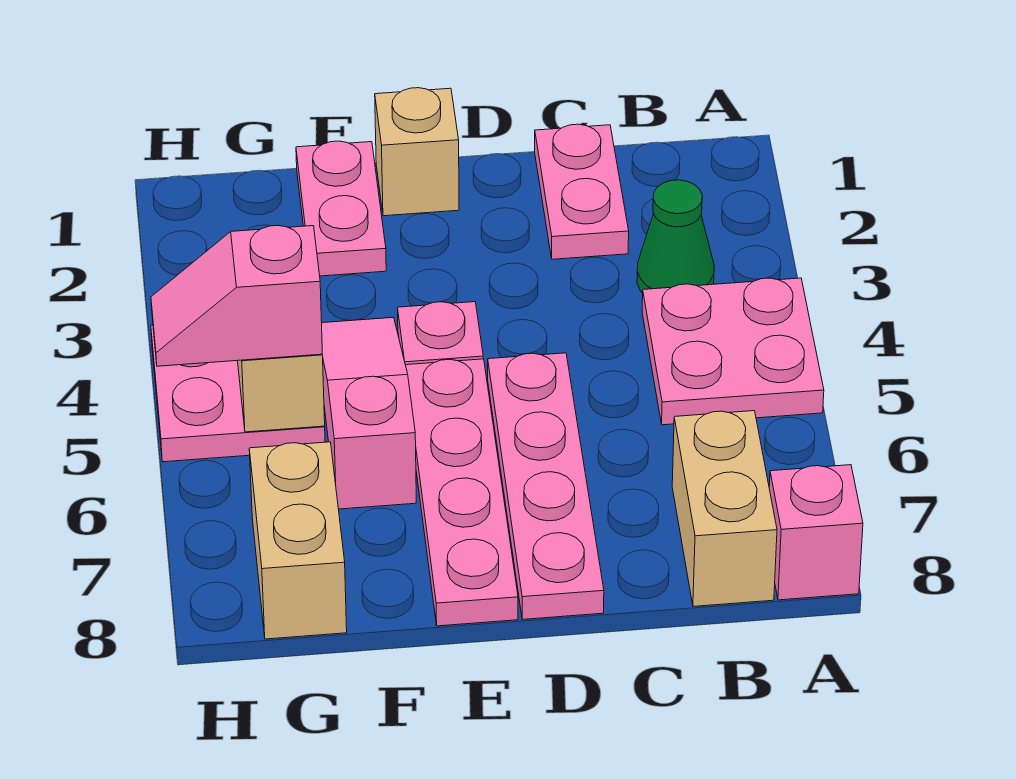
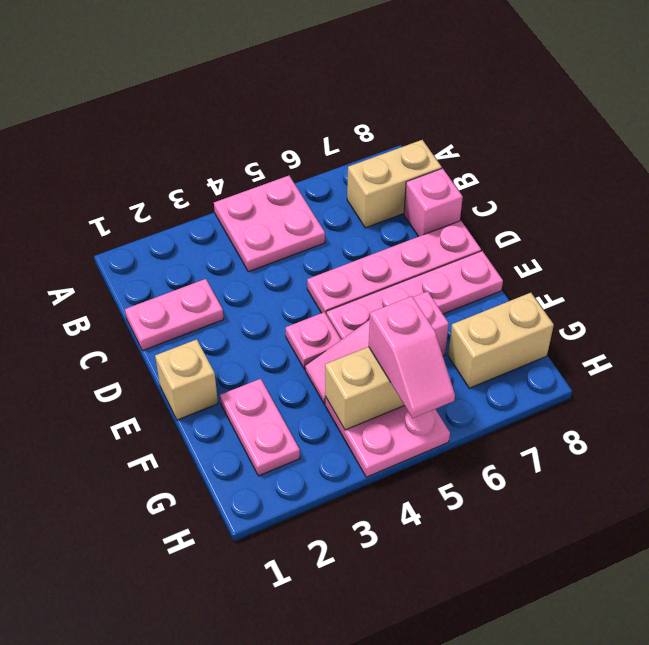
pink brick A8 level 1 -> pink brick C8 level 1
green cone B3 level 1 -> none
pink plate F1:F2 level 1 -> pink plate F2:G2 level 1

